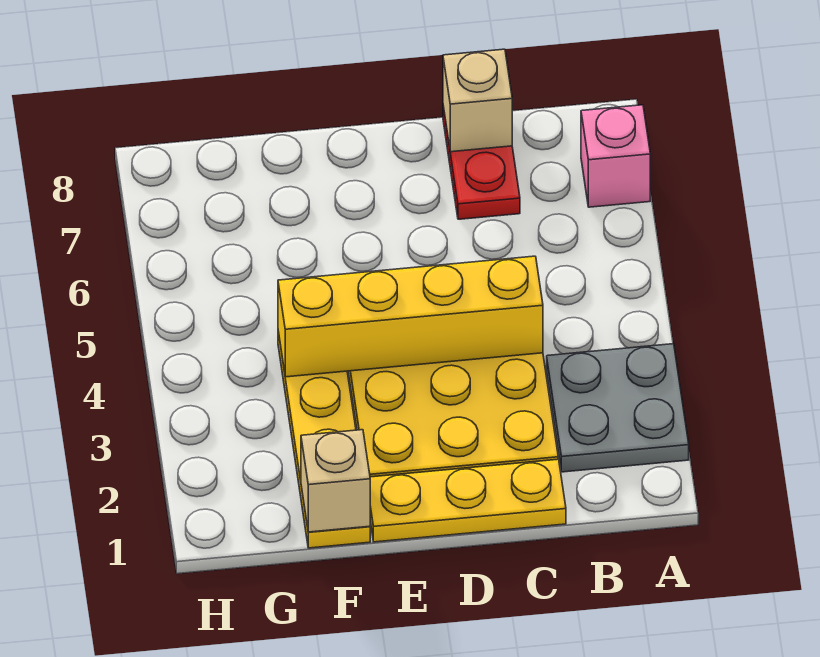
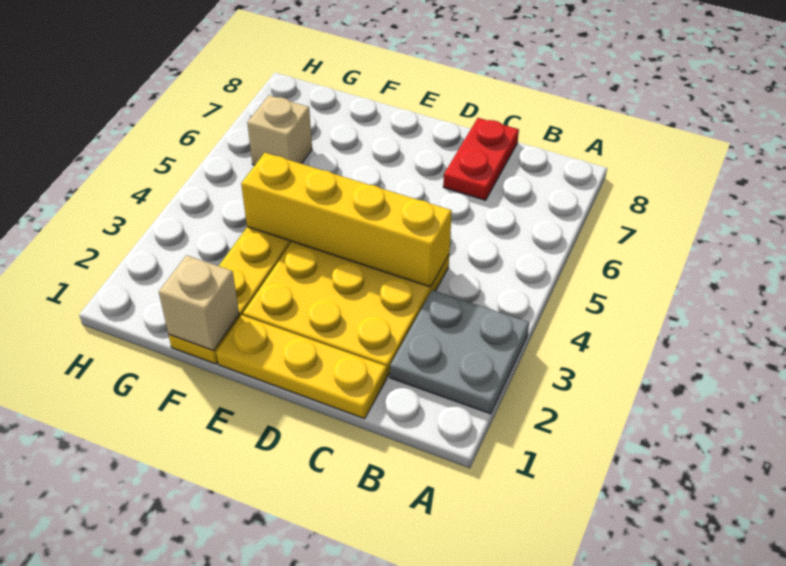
pink brick A7 level 1 -> none
tan brick C8 level 2 -> tan brick G6 level 1

